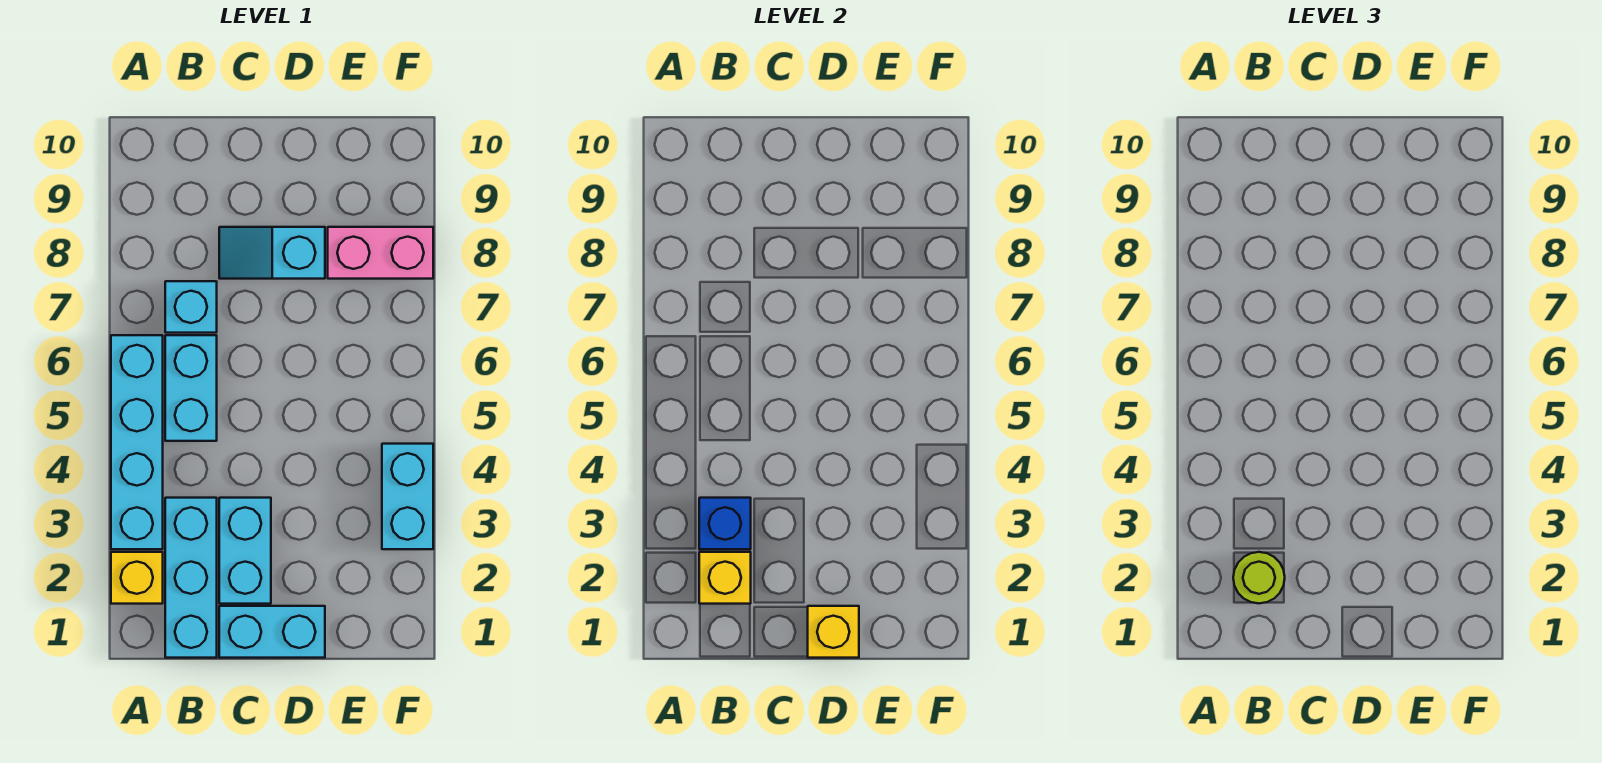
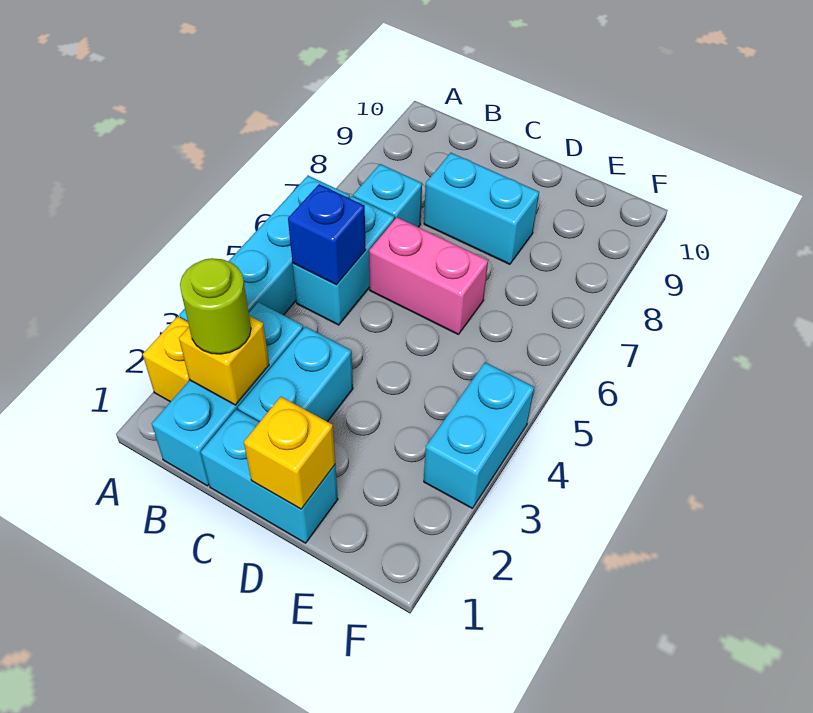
blue brick B3 level 2 -> blue brick B5 level 2
cyan slope C8:D8 level 1 top D -> cyan brick C8:D8 level 1
pink brick E8:F8 level 1 -> pink brick C6:D6 level 1

